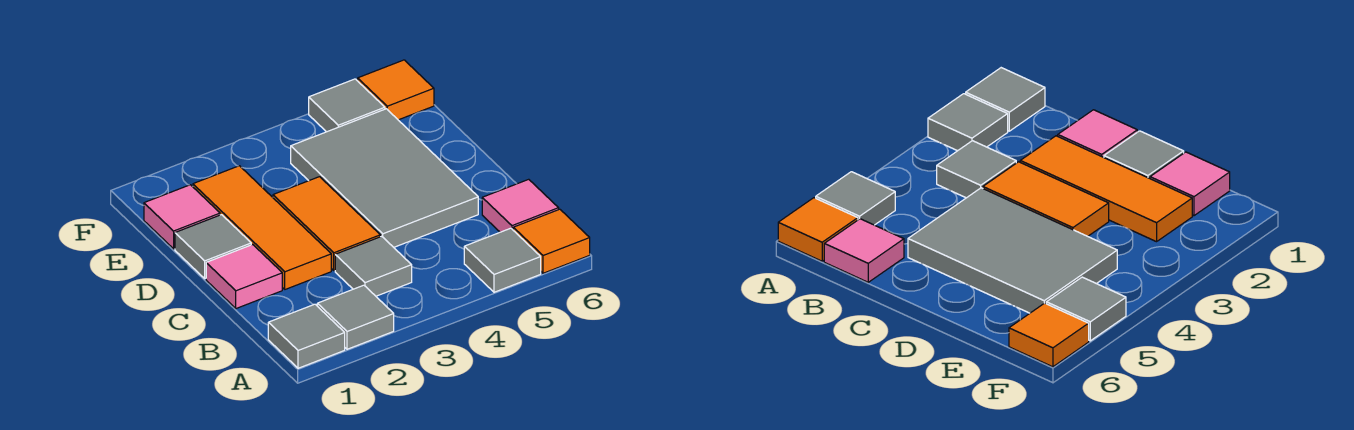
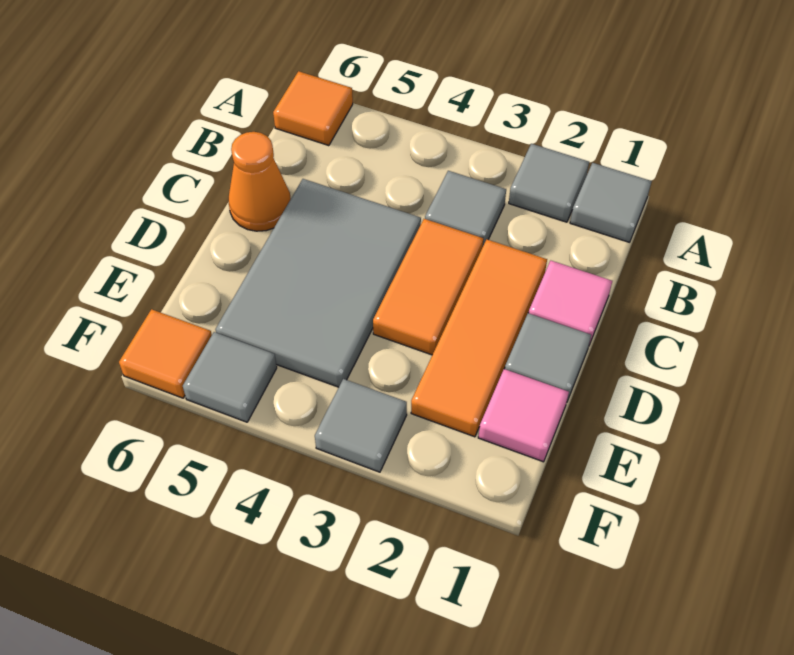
grey tile A5 level 1 -> grey tile F3 level 1
pink tile B6 level 1 -> none
none -> orange cone C6 level 1

